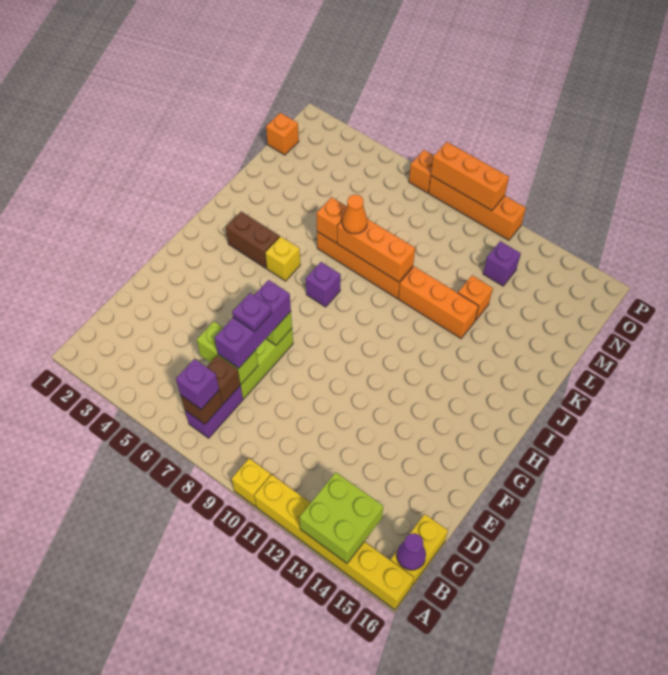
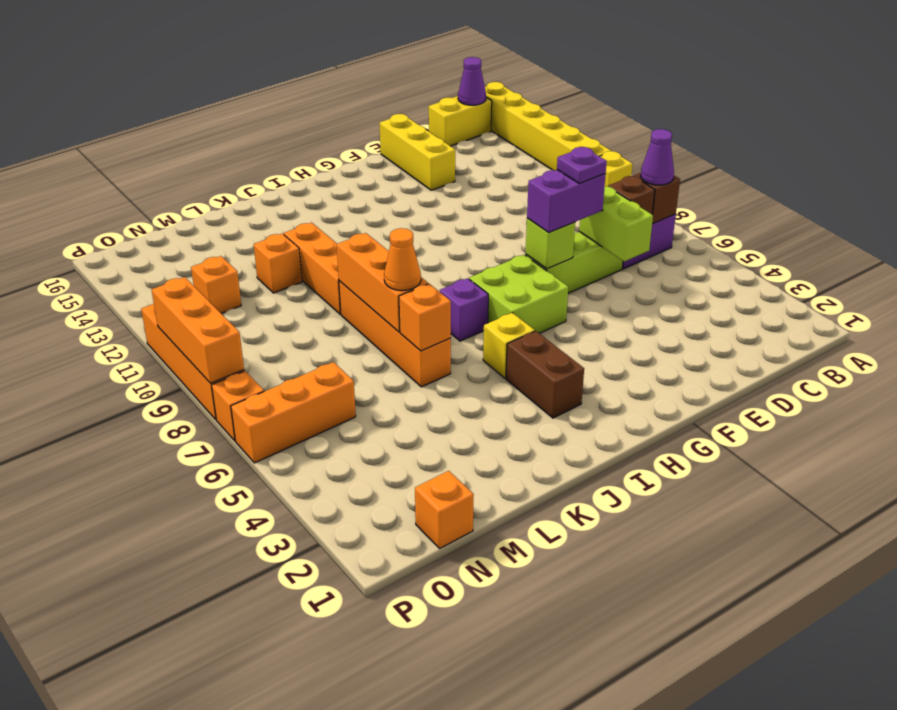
lime brick A13:B14 level 2 -> lime brick G6:H7 level 1
purple brick B7 level 3 -> purple cone B7 level 3
purple brick D7:F7 level 3 -> purple brick E7:F7 level 3
none -> yellow brick E14:E16 level 1
none -> orange brick N6:P6 level 1
purple brick N12 level 1 -> orange brick N12 level 1

